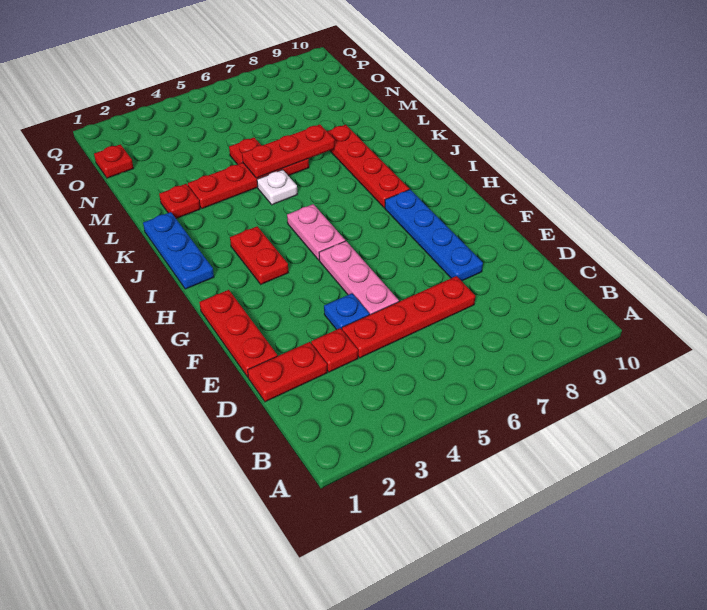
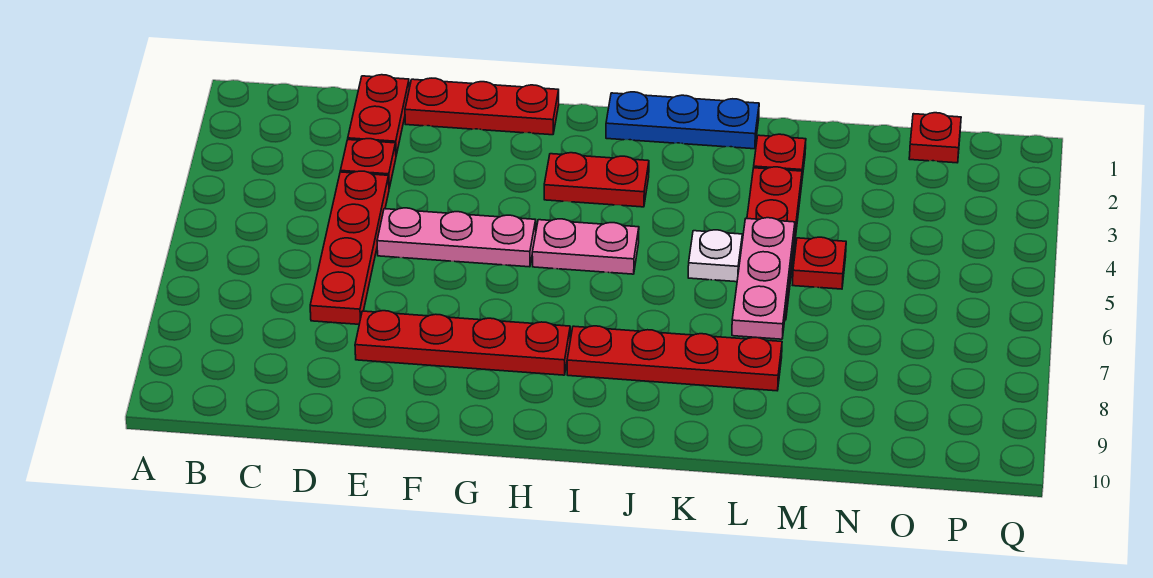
blue plate E4 level 1 -> none
blue plate E8:H8 level 1 -> red plate E8:H8 level 1
red plate L5:L7 level 2 -> pink plate L5:L7 level 2

